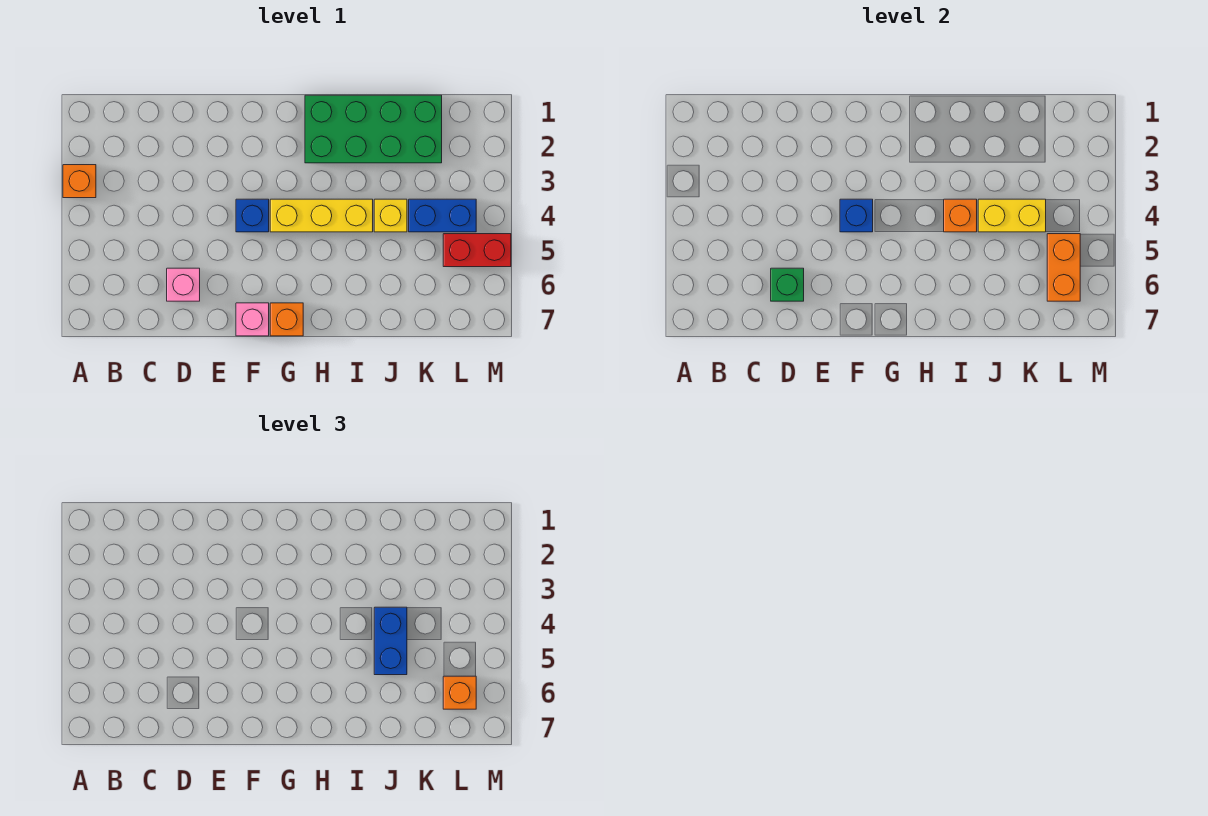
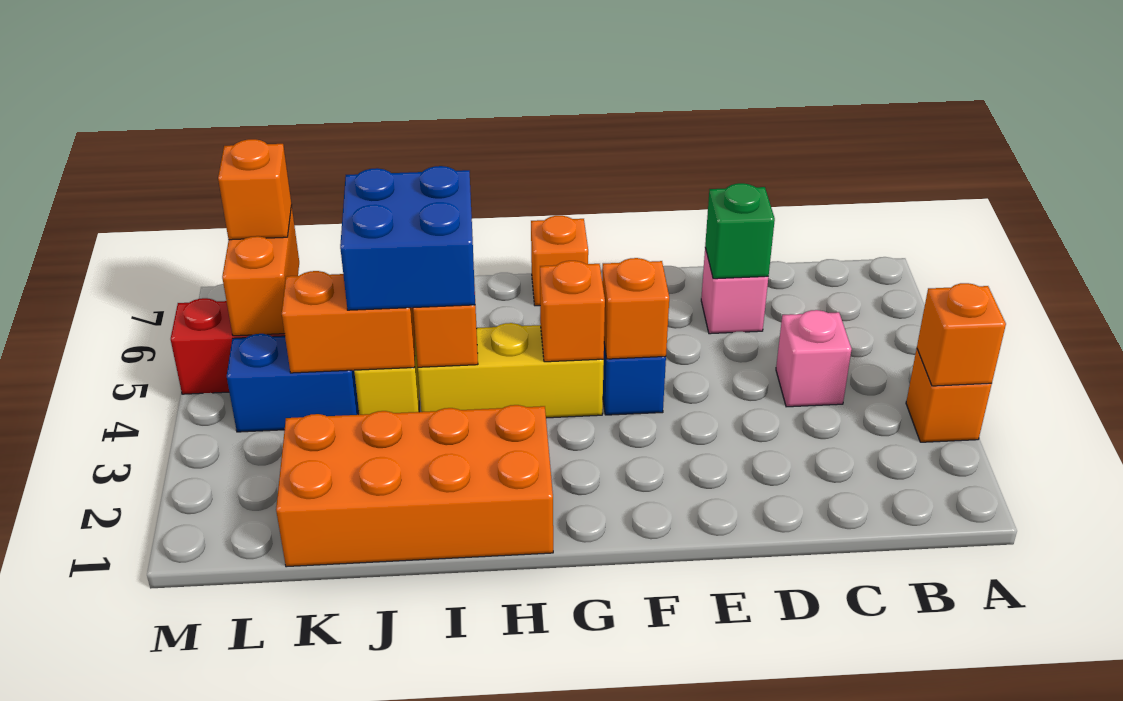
none -> orange brick A3 level 2
blue brick F4 level 2 -> orange brick F4 level 2
pink brick F7 level 1 -> pink brick C4 level 1
none -> orange brick G4 level 2
green brick H1:K2 level 1 -> orange brick H1:K2 level 1
yellow brick J4:K4 level 2 -> orange brick J4:K4 level 2
blue brick J4:J5 level 3 -> blue brick I4:J5 level 3

